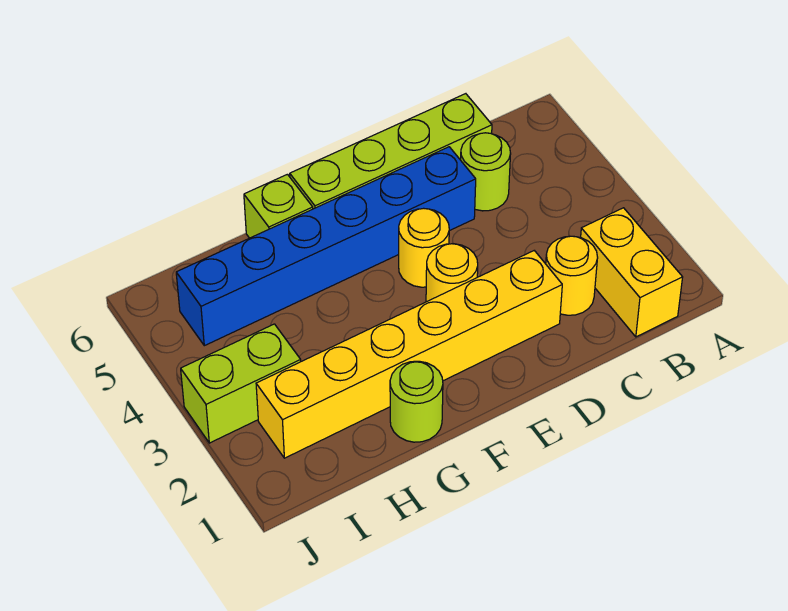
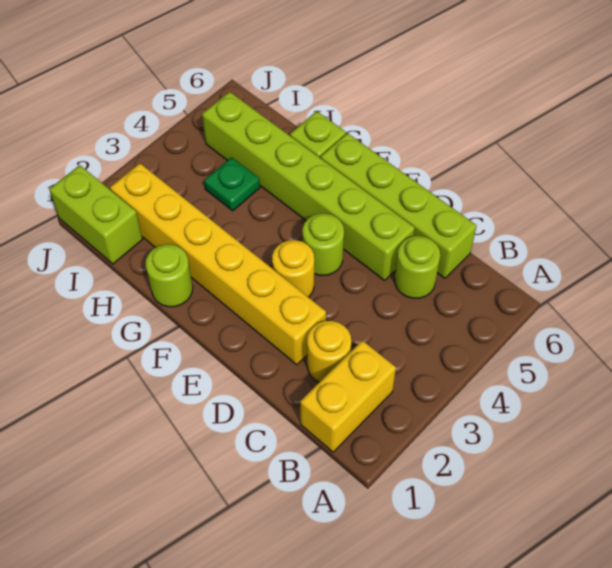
blue brick D5:I5 level 1 -> lime brick D5:I5 level 1
yellow round brick E4 level 1 -> lime round brick E4 level 1
none -> green plate H4 level 1
lime brick I3:J3 level 1 -> lime brick I1:J1 level 1

